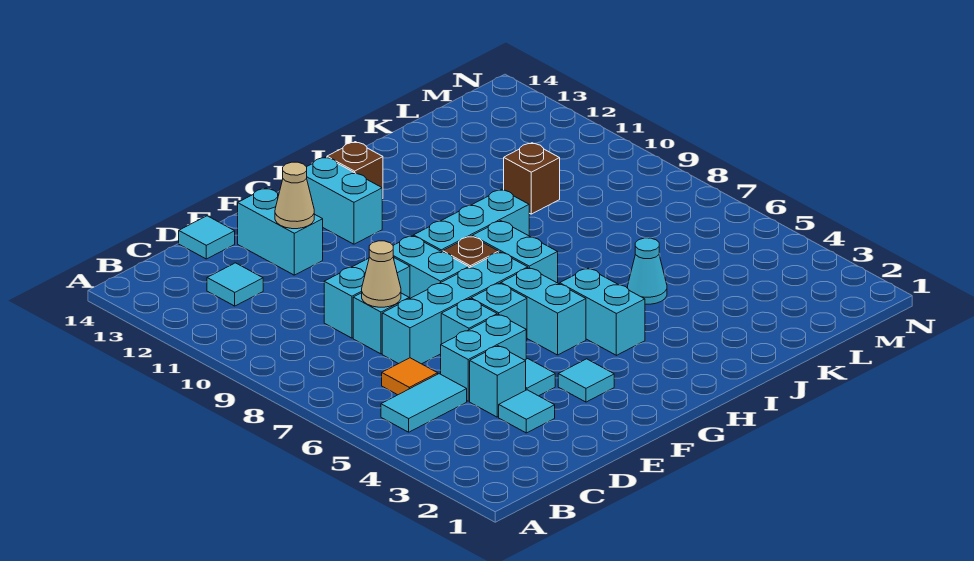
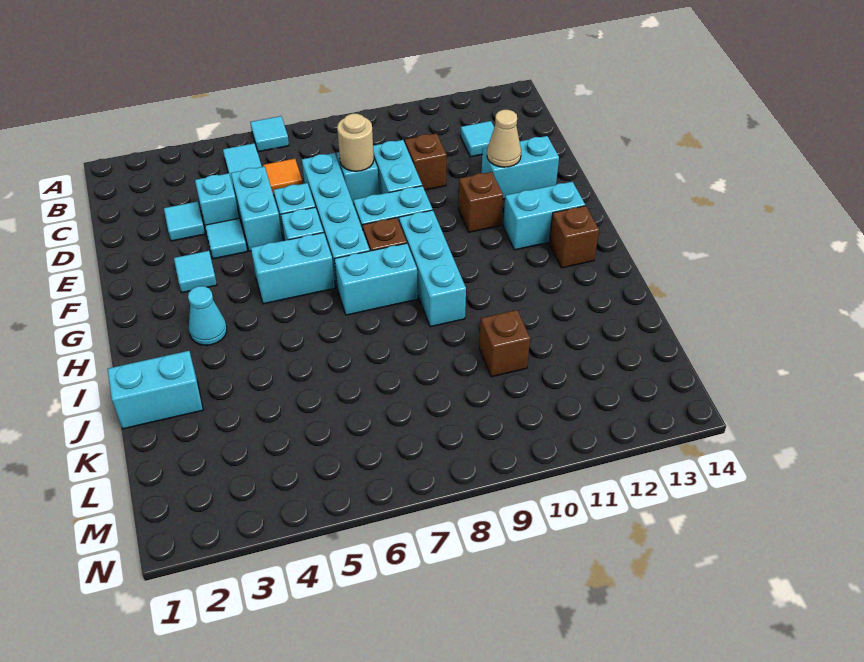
tan cone D8 level 2 -> tan round brick D8 level 2
none -> brown brick D10 level 1
cyan tile D14 level 1 -> cyan tile A6 level 1
none -> brown brick F11 level 1
cyan brick H4:H5 level 1 -> cyan brick J1:J2 level 1
cyan cone J5 level 1 -> cyan cone H3 level 1

